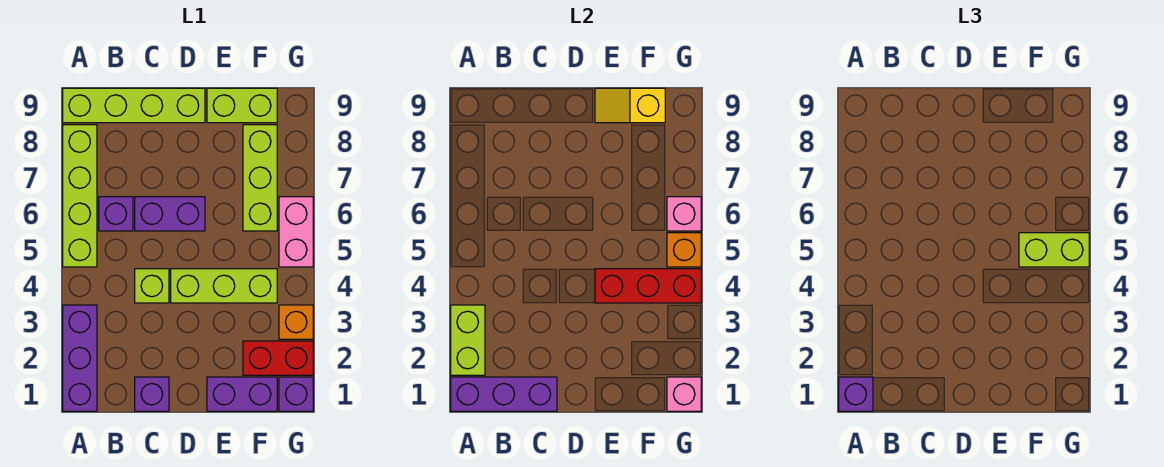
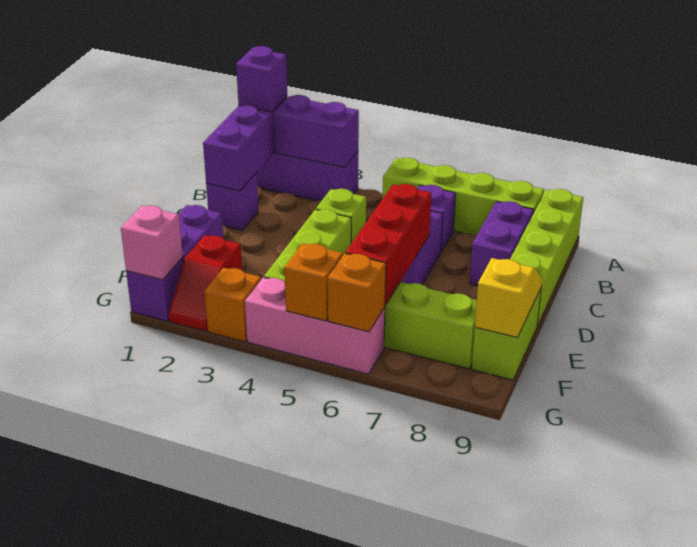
lime brick A2:A3 level 2 -> purple brick A2:A3 level 2
none -> purple brick B8:C8 level 1
red brick E4:G4 level 2 -> red brick D6:F6 level 2
red brick F2:G2 level 1 -> red slope F2:G2 level 1 top F
lime brick F5:G5 level 3 -> none
pink brick G5:G6 level 1 -> pink brick G4:G6 level 1
pink brick G6 level 2 -> orange brick G6 level 2

